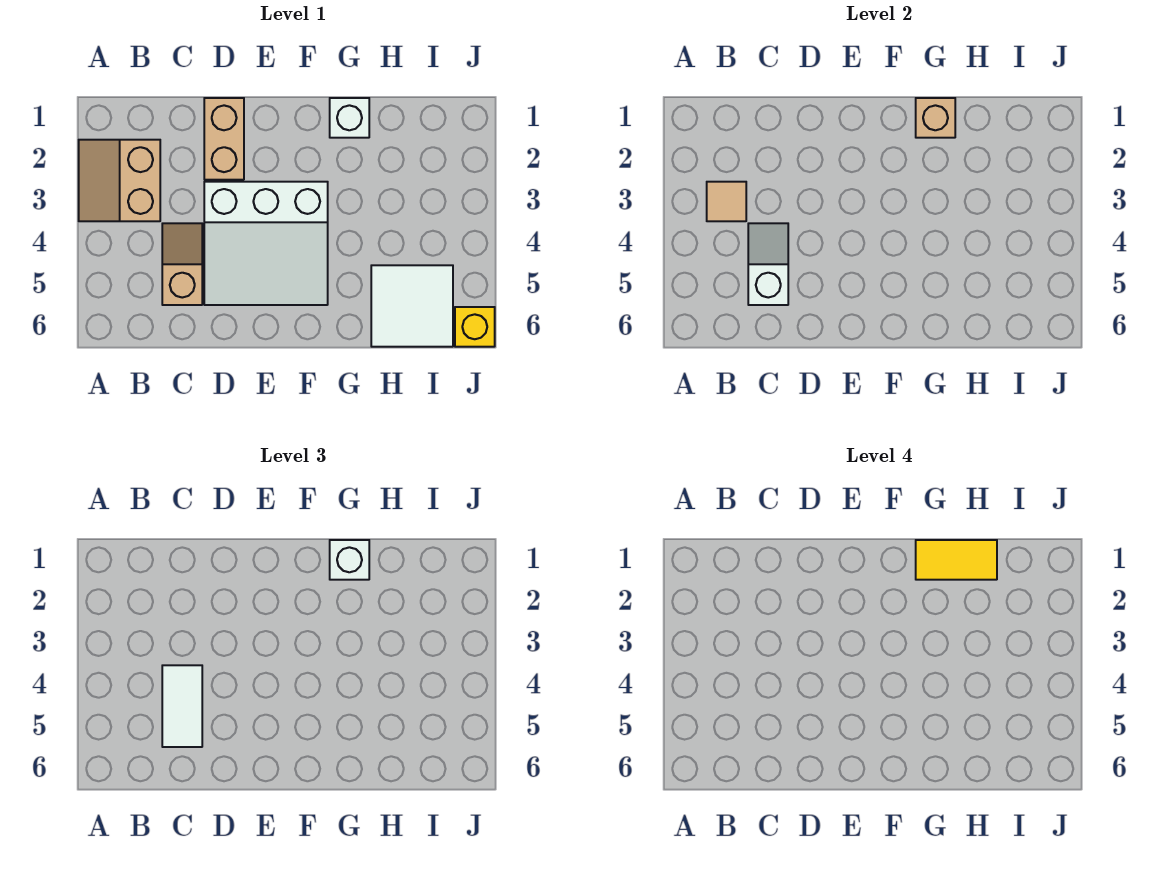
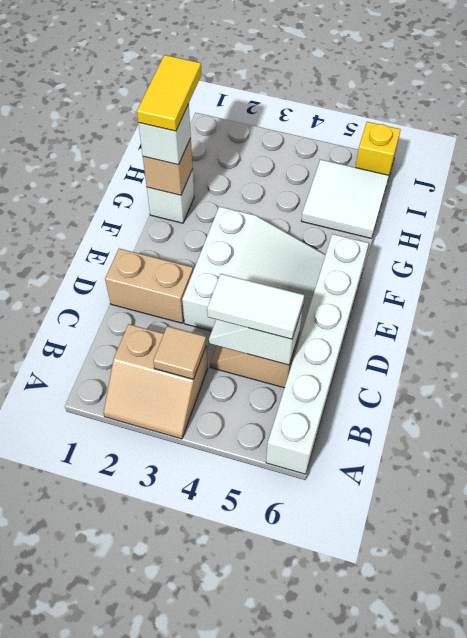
none -> white brick A6:F6 level 1

